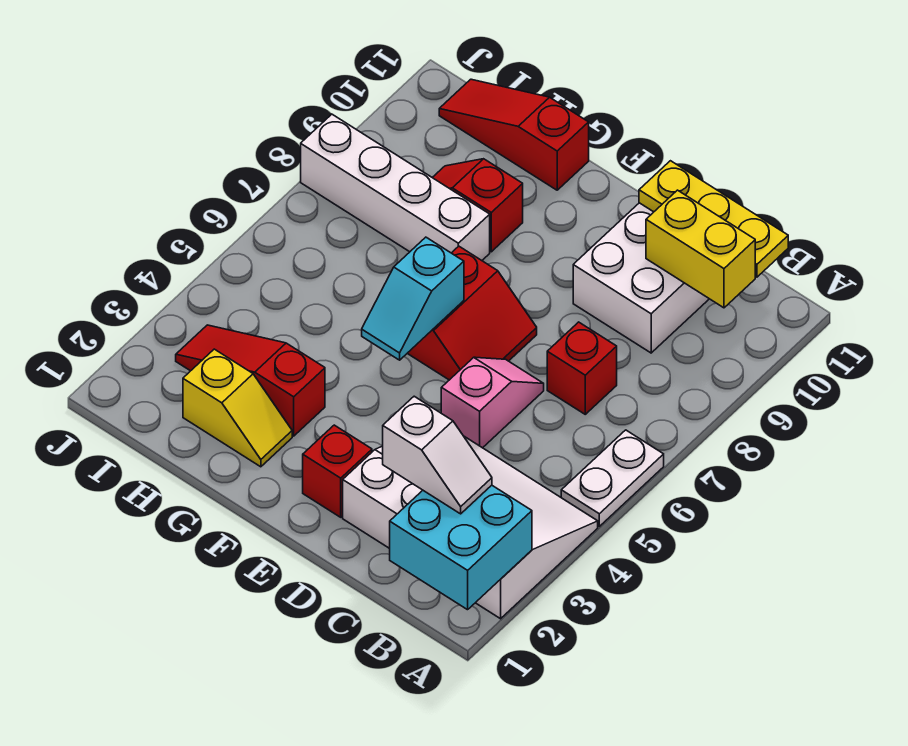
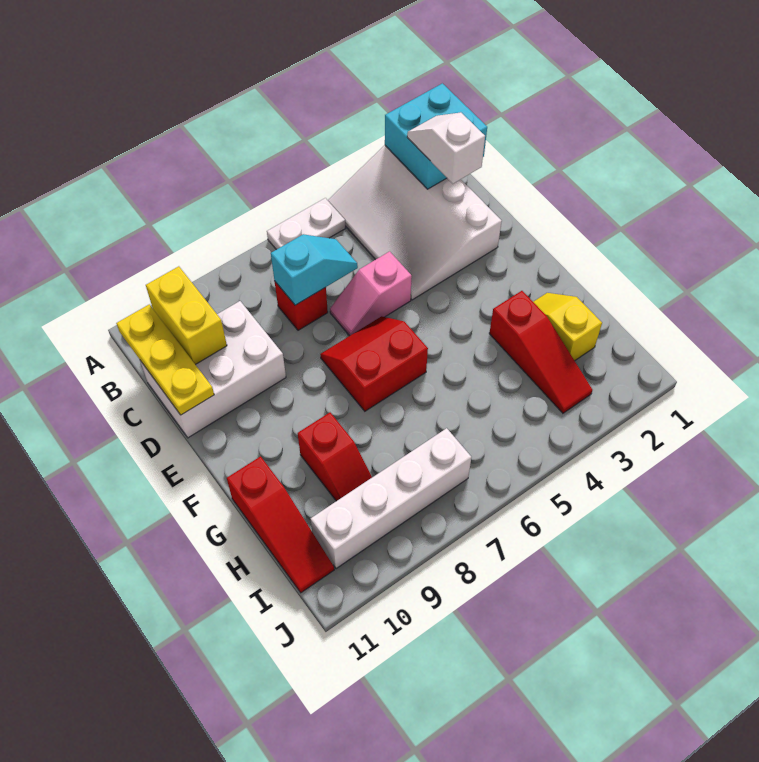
red brick E2 level 1 -> none
cyan slope F5:F6 level 2 top 6 -> cyan slope C6:C7 level 2 top 7
white brick G8:J8 level 1 -> white brick I7:I10 level 1

